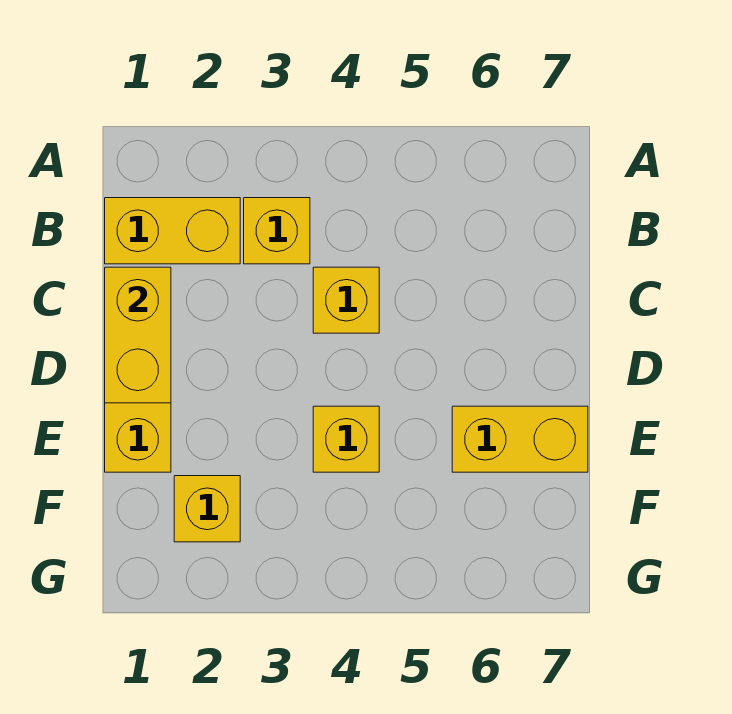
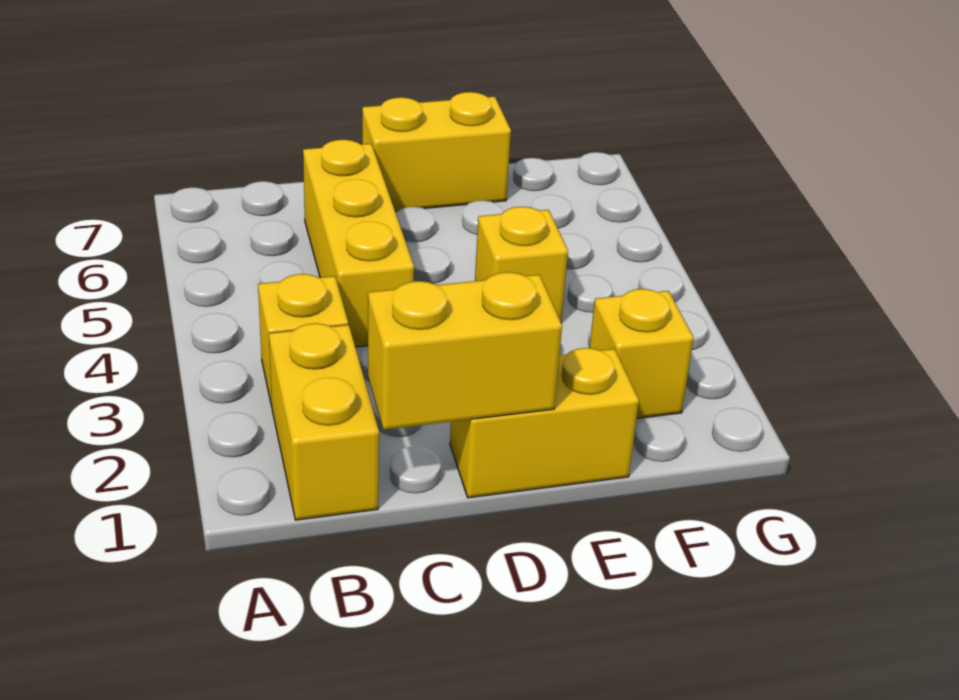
yellow brick C4 level 1 -> yellow brick C4:C6 level 1
yellow brick E6:E7 level 1 -> yellow brick D7:E7 level 1

